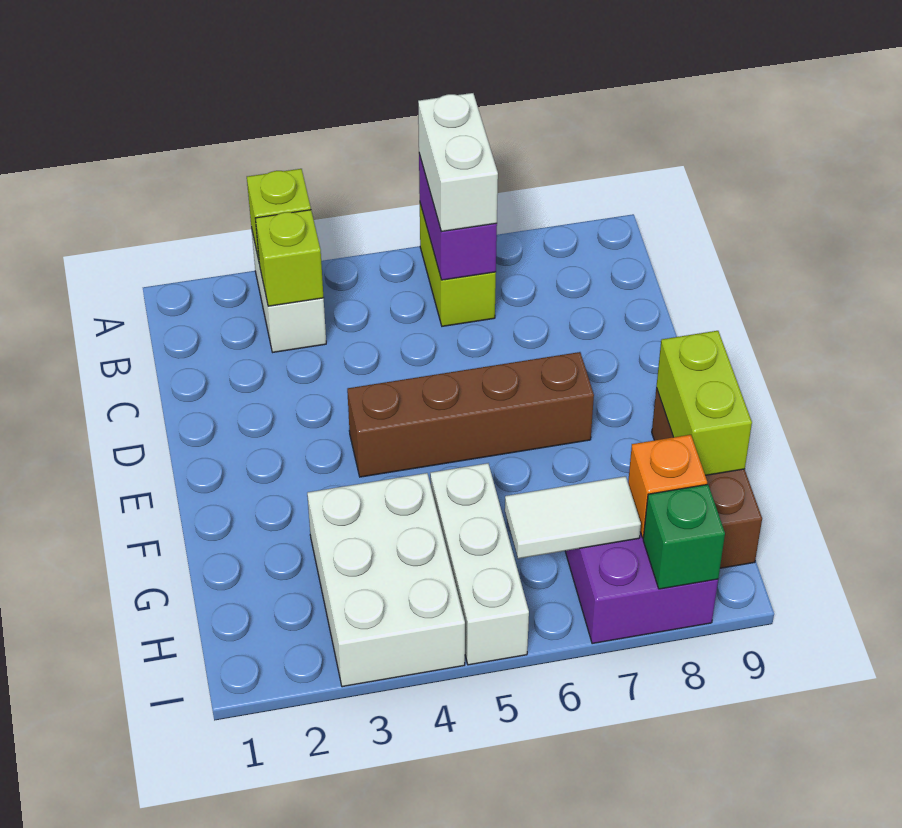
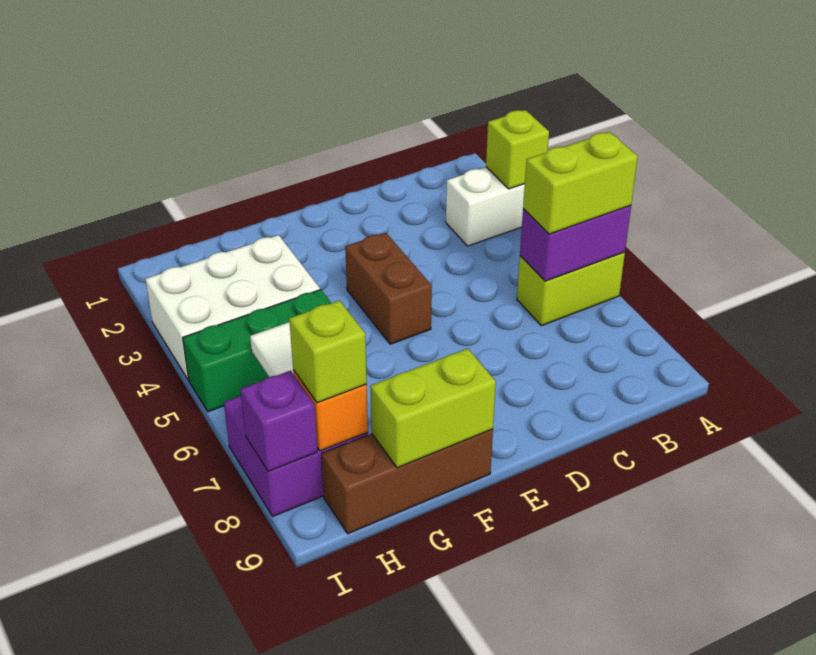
white brick A6:B6 level 3 -> lime brick A6:B6 level 3
lime brick B3 level 2 -> lime brick H8 level 3
brown brick E4:E7 level 1 -> brown brick E4:E5 level 1
white brick G5:I5 level 1 -> green brick G5:I5 level 1
green brick I8 level 2 -> purple brick I8 level 2

